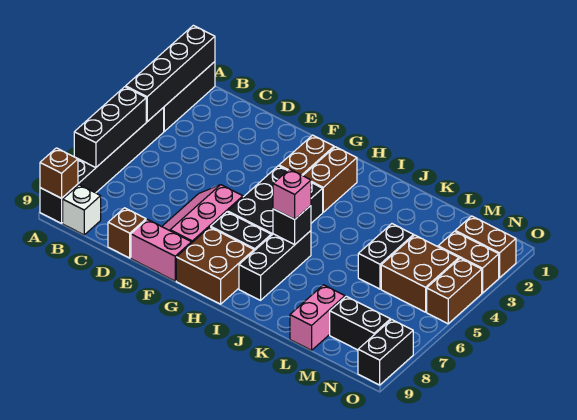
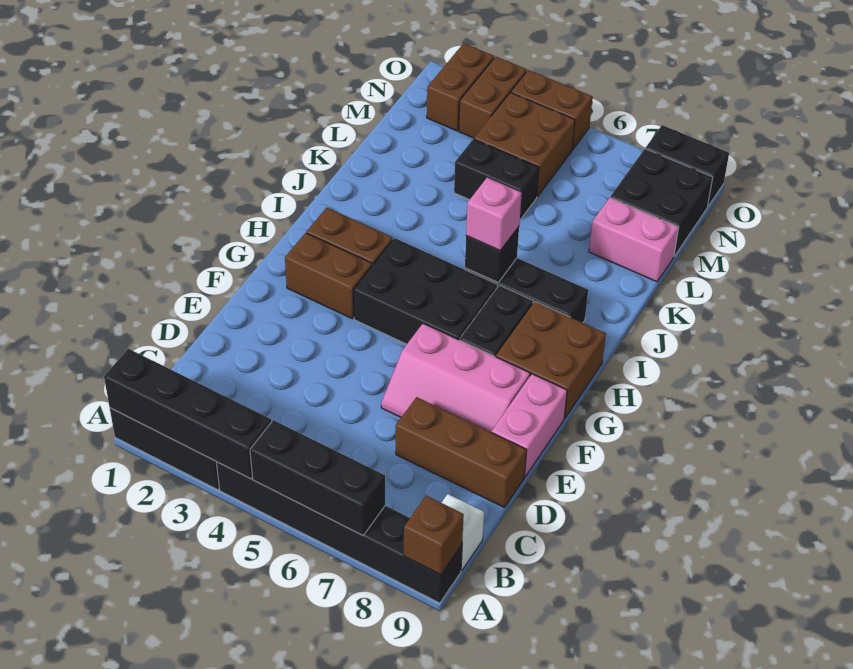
brown brick D9 level 1 -> brown brick D7:D9 level 1
black brick M8:N8 level 1 -> black brick M8:N9 level 1

